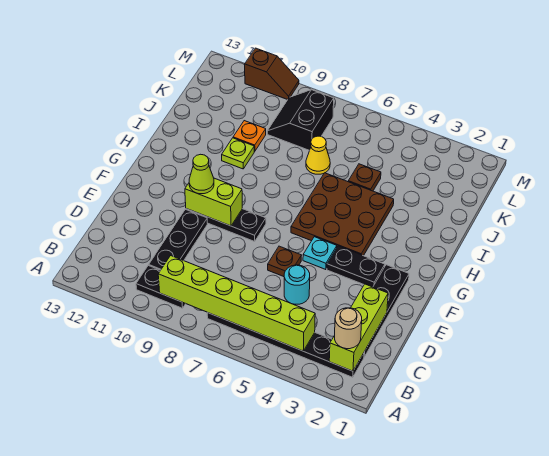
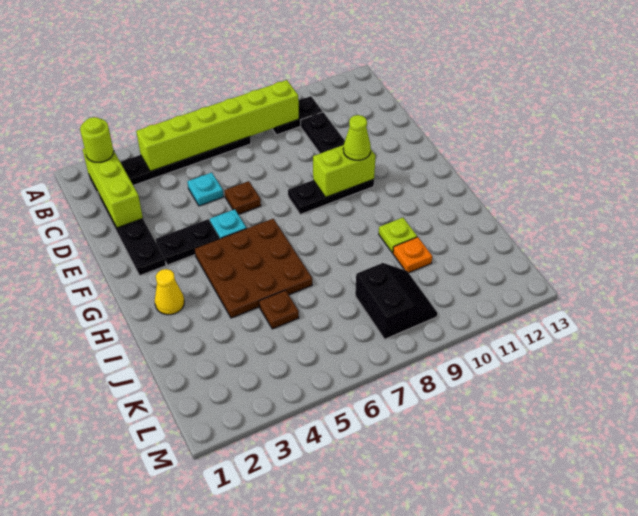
tan round brick B2 level 3 -> lime round brick B2 level 3
cyan round brick D5 level 1 -> cyan plate D5 level 1
yellow cone J7 level 1 -> yellow cone H2 level 1
brown slope M10:M11 level 1 top 11 -> none

